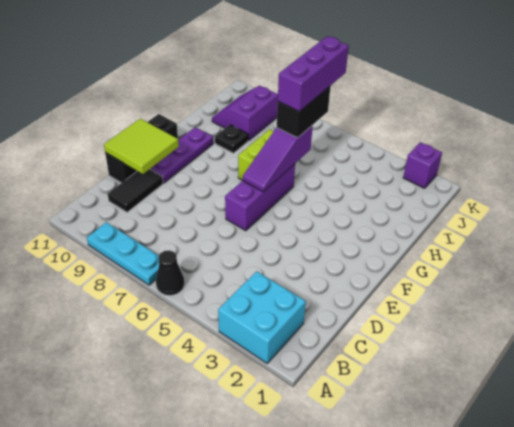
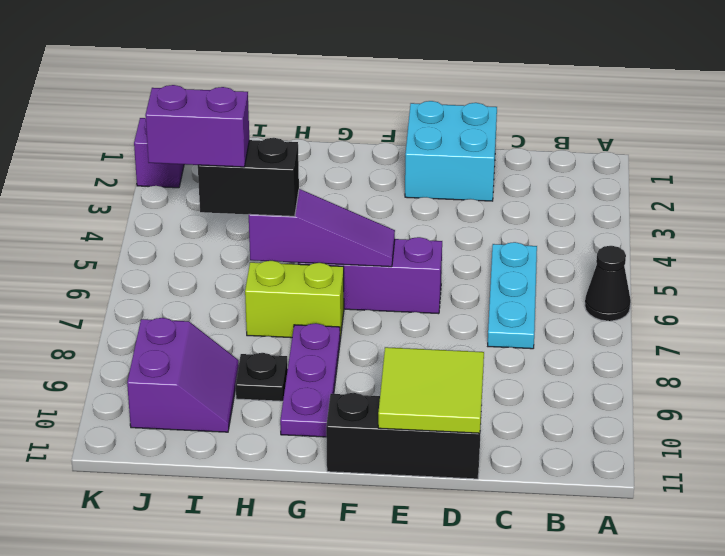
cyan brick A2:B3 level 1 -> cyan brick D1:E2 level 1
cyan plate A7:A9 level 1 -> cyan plate C5:C7 level 1
black tile C10:D10 level 1 -> none
purple plate E10:G10 level 1 -> purple plate G8:G10 level 1
purple brick H6:J6 level 4 -> purple brick I6:J6 level 4
purple slope I9:J10 level 1 top 9 -> purple slope I9:J10 level 1 top J

